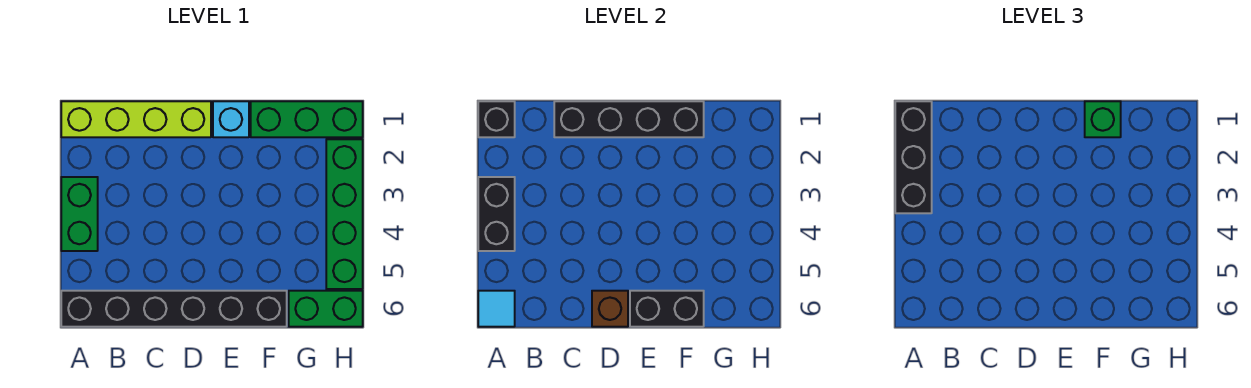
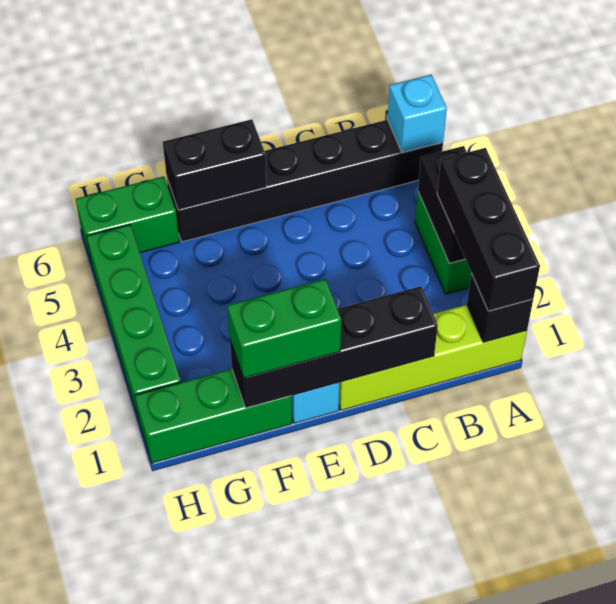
cyan tile A6 level 2 -> cyan brick A6 level 2
brown brick D6 level 2 -> none
green brick F1 level 3 -> green brick E1:F1 level 3

